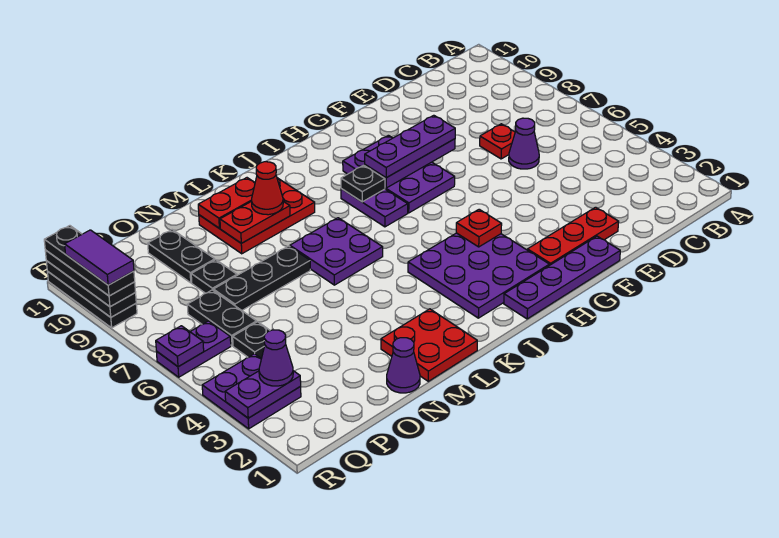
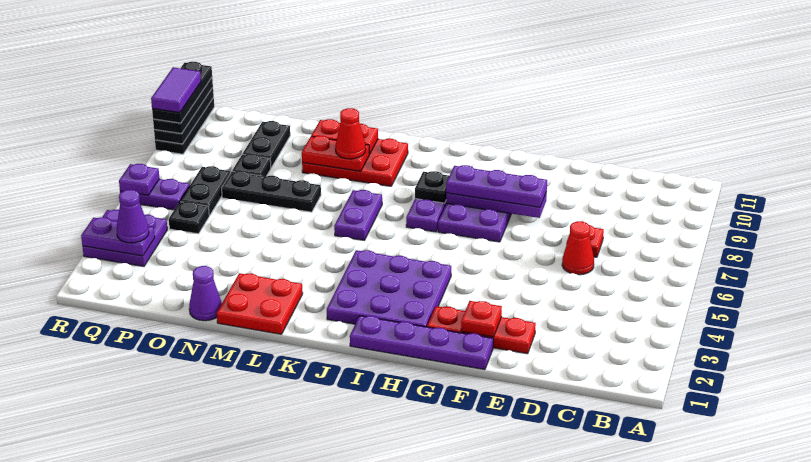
purple cone D6 level 1 -> red cone D6 level 1
red plate H4 level 2 -> red plate F2 level 2
purple plate K6:L7 level 1 -> purple plate K6:K7 level 1

